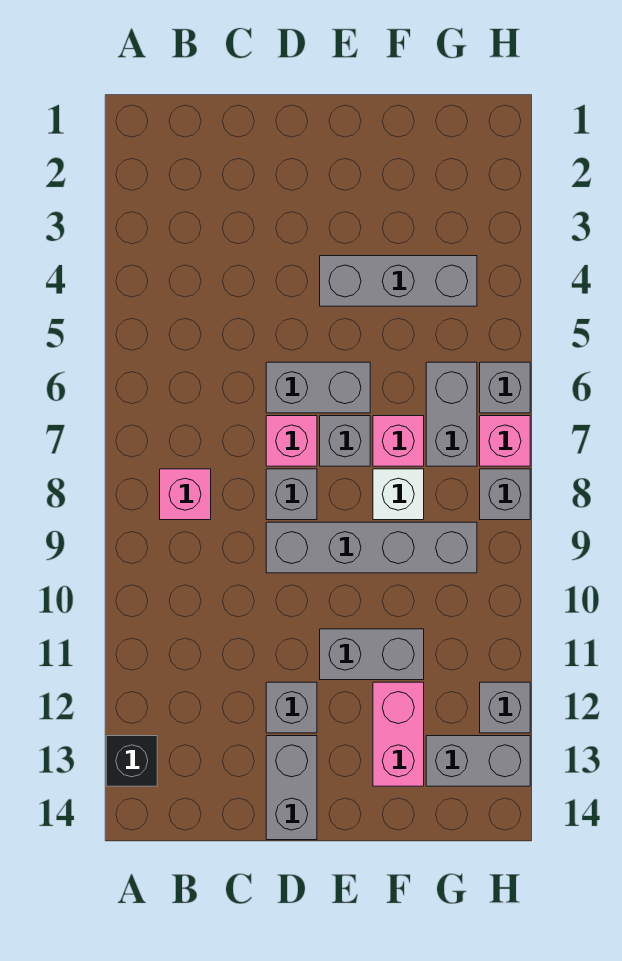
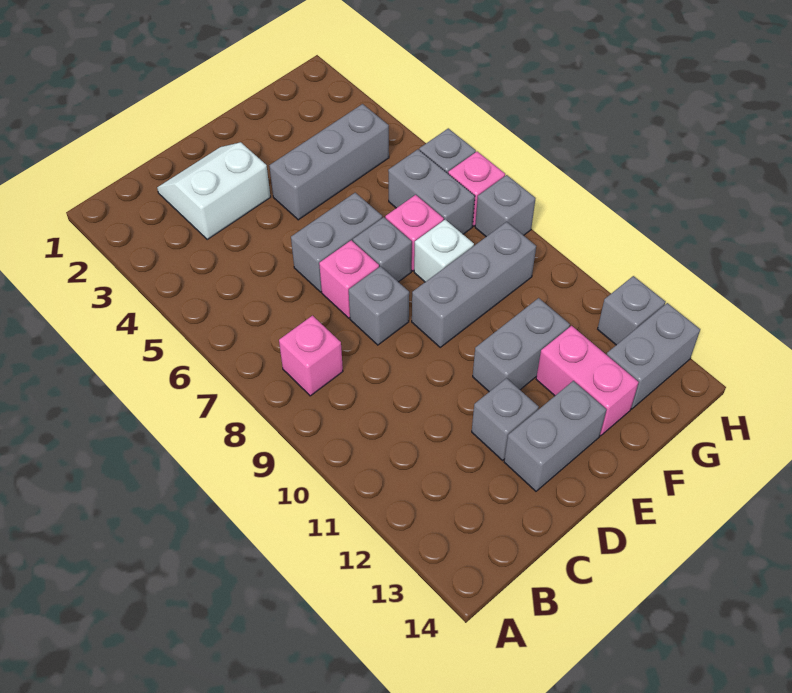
black brick A13 level 1 -> none
none -> white slope C2:D3 level 1 top 3
grey brick D9:G9 level 1 -> grey brick E9:G9 level 1
grey brick D13:D14 level 1 -> grey brick D13:E13 level 1

